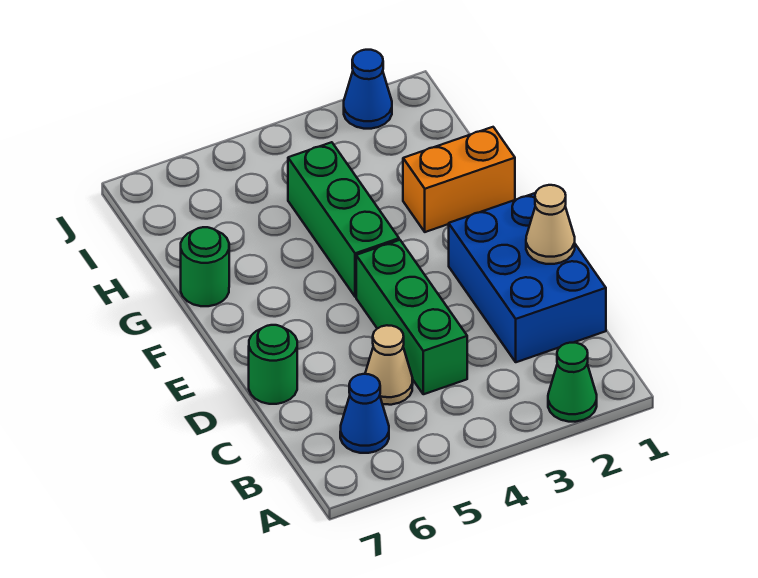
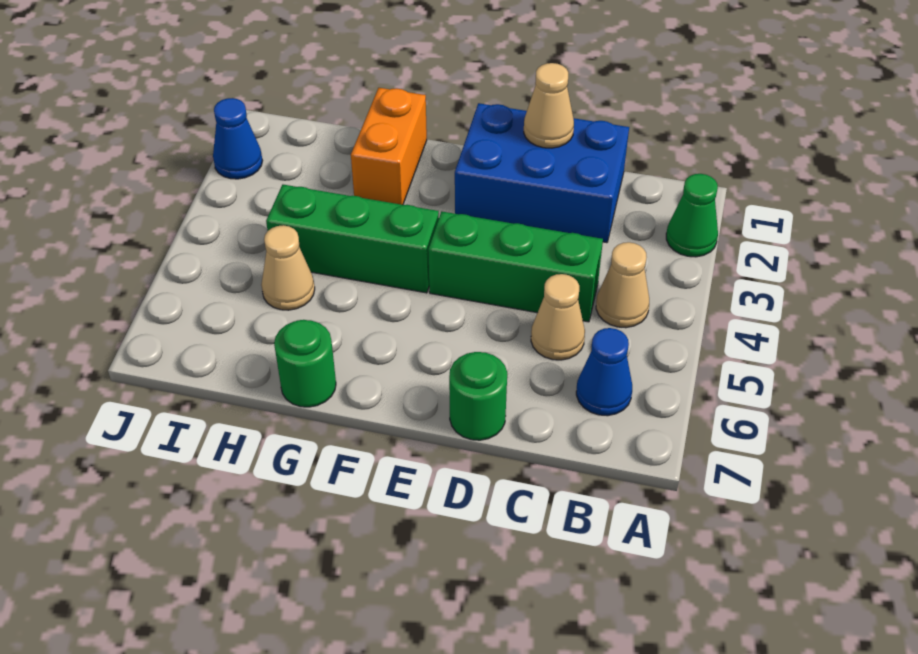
none -> tan cone B4 level 1
none -> tan cone H5 level 1

